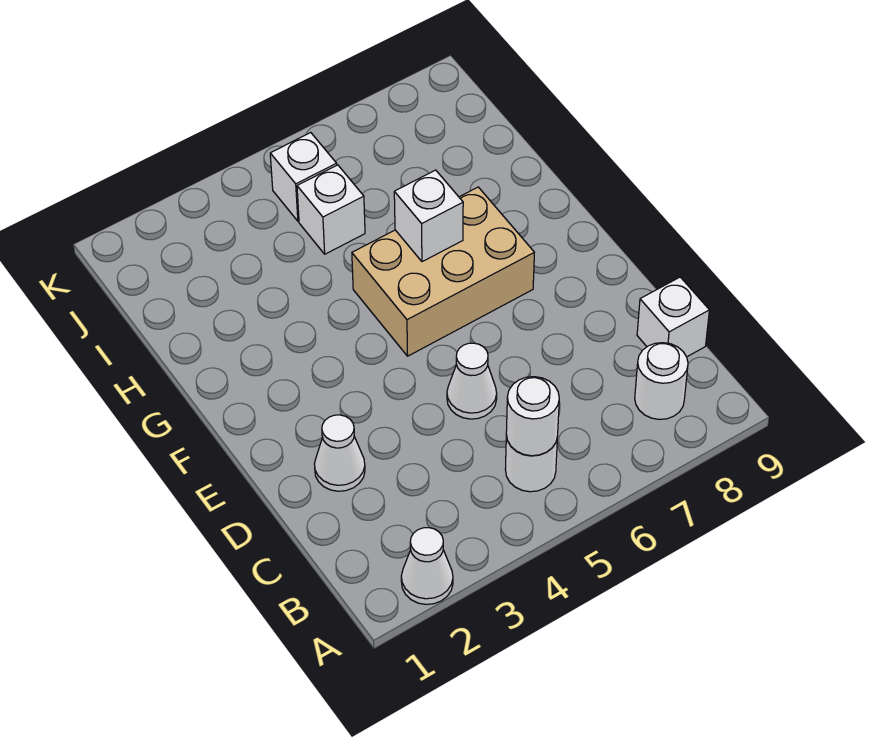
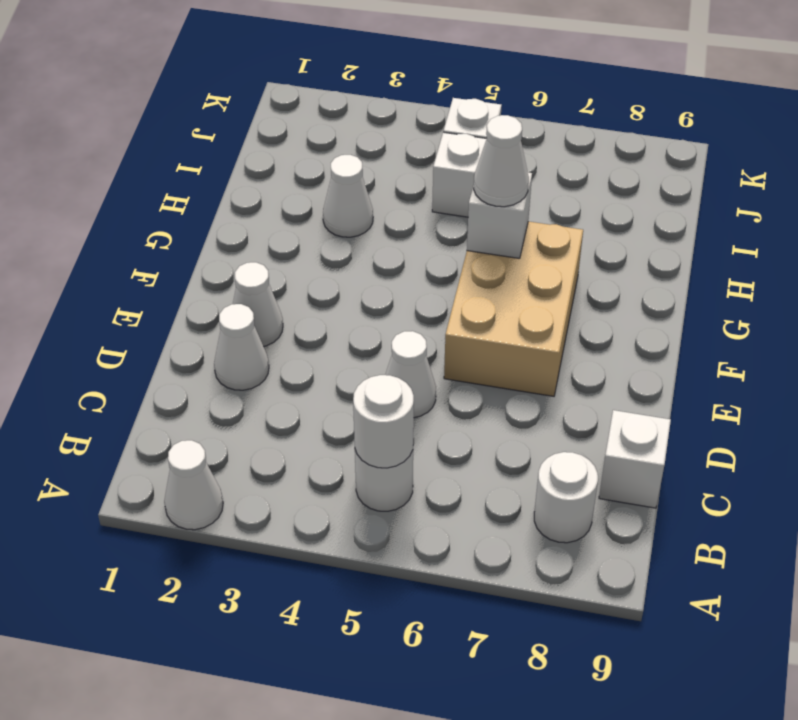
none -> white cone E2 level 1
tan brick F5:G7 level 1 -> tan brick E6:G7 level 1
none -> white cone G6 level 3
none -> white cone H3 level 1

